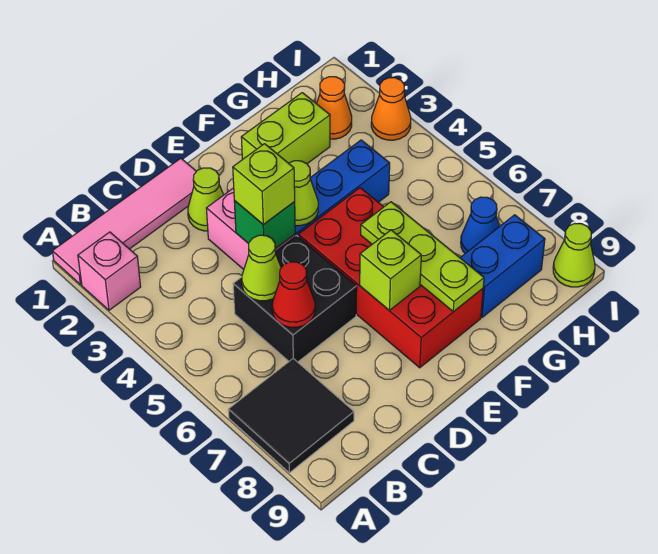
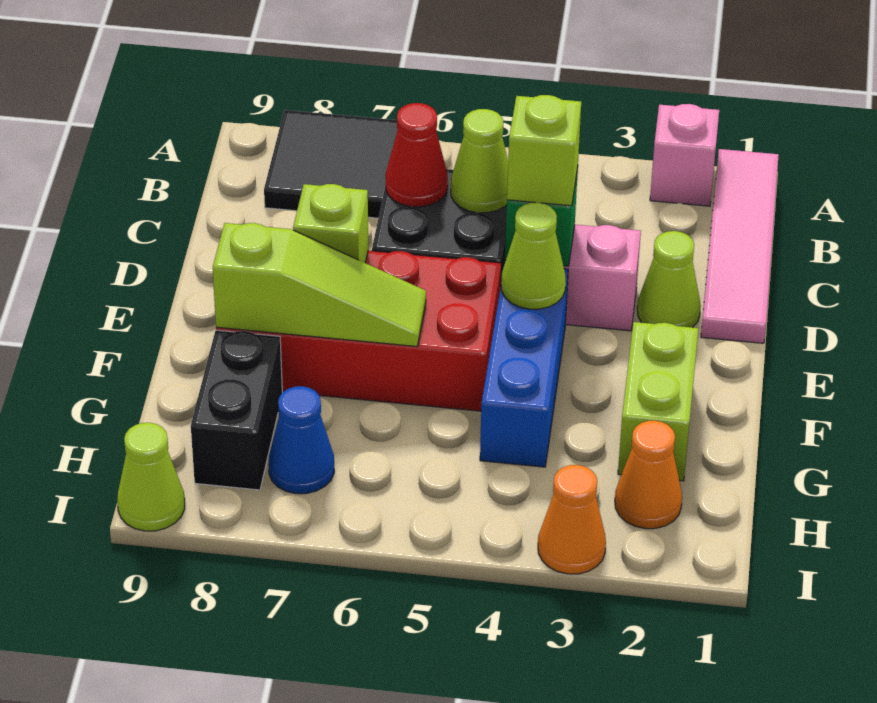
lime plate F6:F8 level 2 -> lime slope F6:F8 level 2 top 8
blue brick G8:H8 level 1 -> black brick G8:H8 level 1

